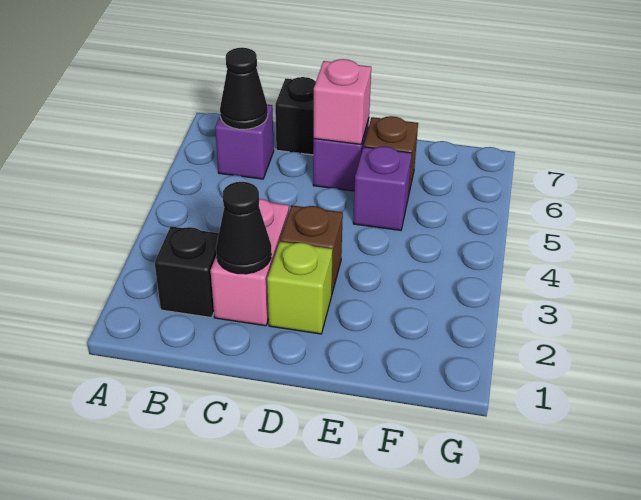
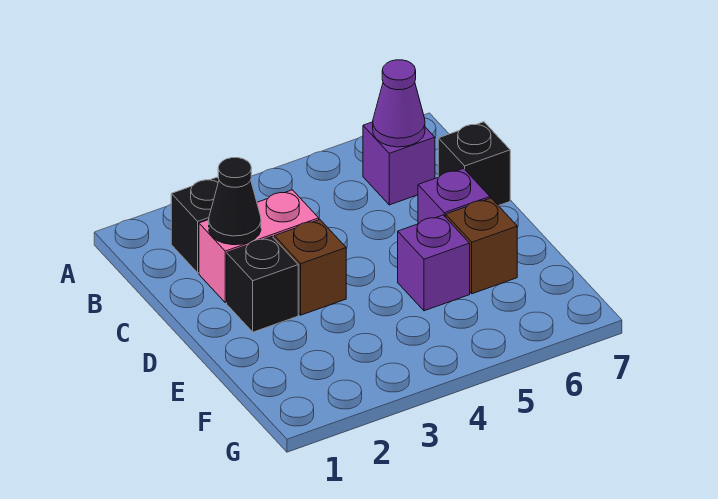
black cone B6 level 2 -> purple cone B6 level 2
lime brick D2 level 1 -> black brick D2 level 1
pink brick D6 level 2 -> none

